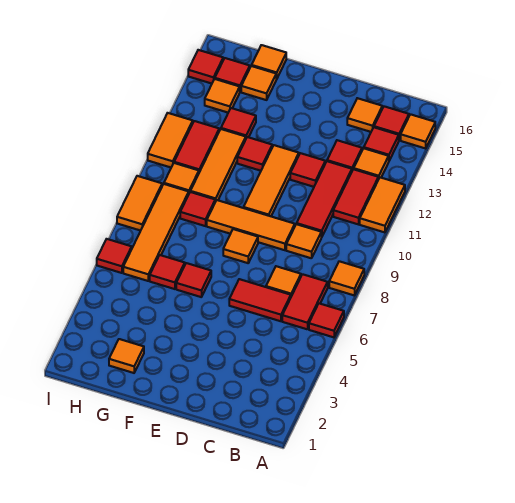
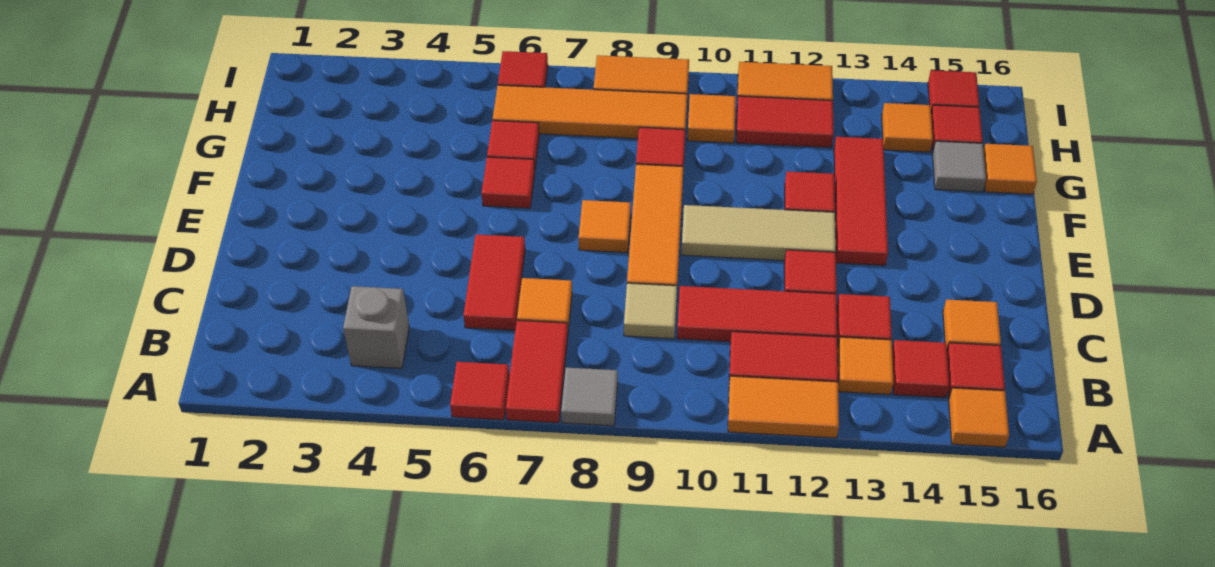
orange tile A8 level 1 -> grey tile A8 level 1
none -> grey brick B4 level 1
red tile B6:B7 level 1 -> red tile A7:B7 level 1
orange tile C9 level 1 -> tan tile C9 level 1
orange tile E10:E12 level 1 -> tan tile E10:E12 level 1
orange tile G2 level 1 -> none
orange tile G10:G12 level 1 -> none
red tile G13 level 1 -> red tile E13:G13 level 1
orange tile G15 level 1 -> grey tile G15 level 1

